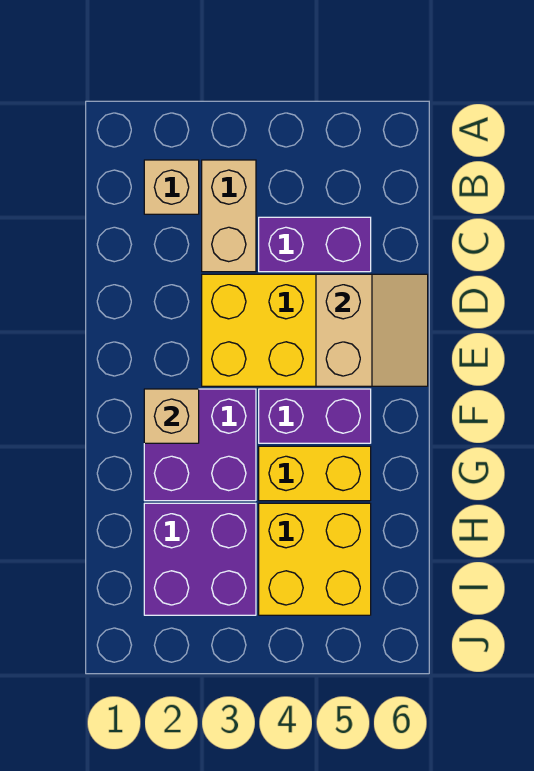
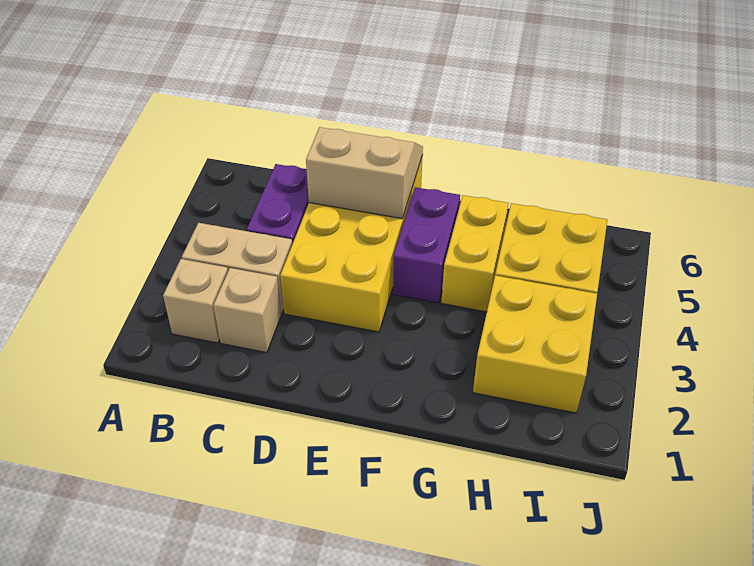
purple brick F2:G3 level 1 -> none
tan brick F2 level 2 -> tan brick C2 level 1
purple brick H2:I3 level 1 -> yellow brick H2:I3 level 1

